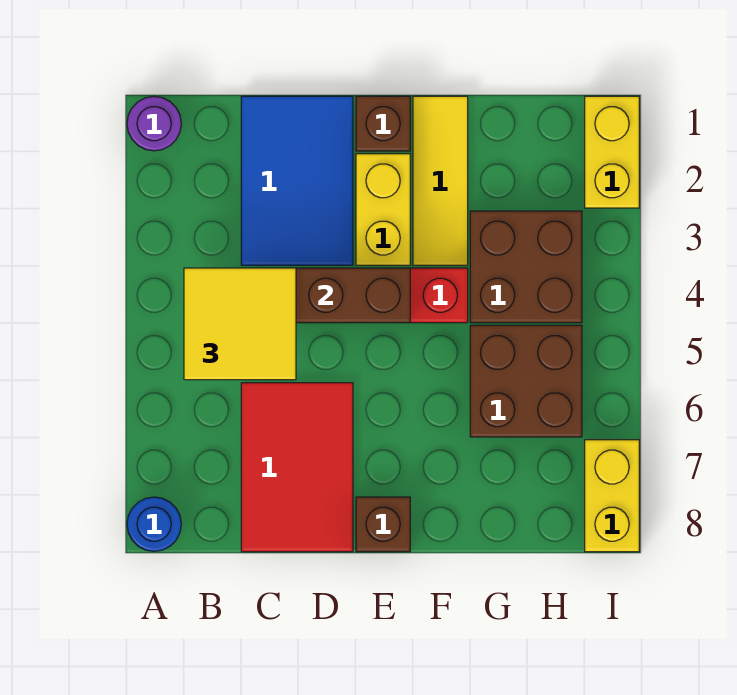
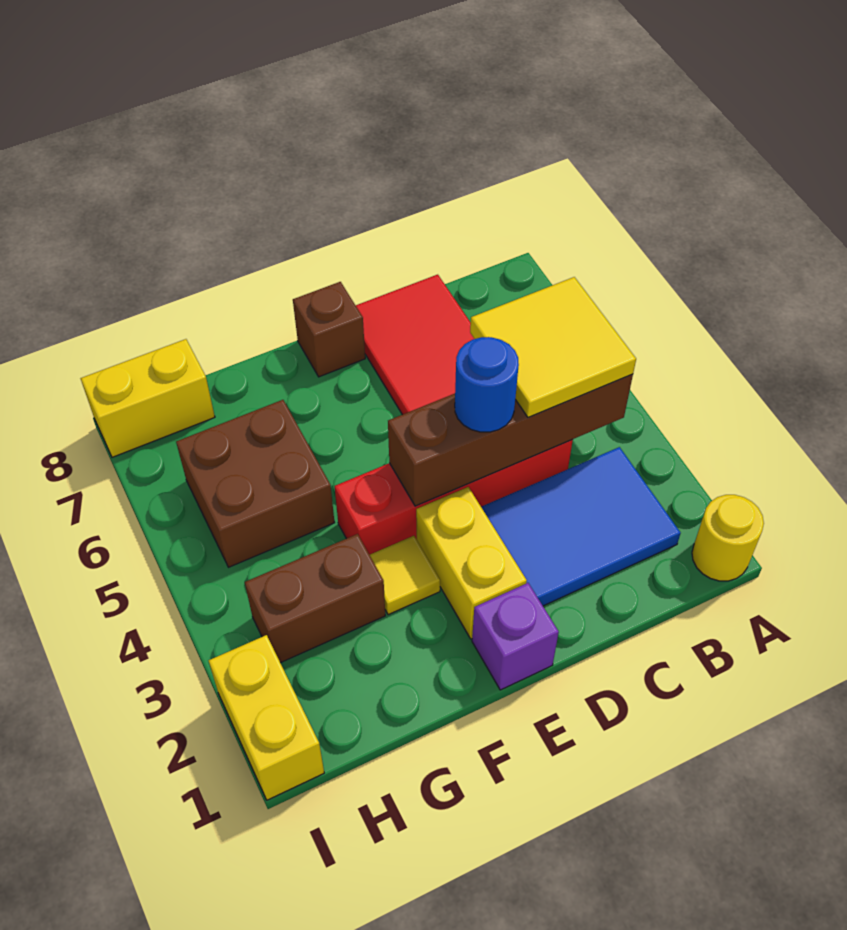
purple round brick A1 level 1 -> yellow round brick A1 level 1
blue round brick A8 level 1 -> blue round brick D4 level 3
blue tile C1:D3 level 1 -> blue tile B2:D3 level 1
brown brick E1 level 1 -> purple brick E1 level 1
yellow tile F1:F3 level 1 -> yellow tile F3 level 1
brown brick G3:H4 level 1 -> brown brick G3:H3 level 1
yellow brick I7:I8 level 1 -> yellow brick H8:I8 level 1

